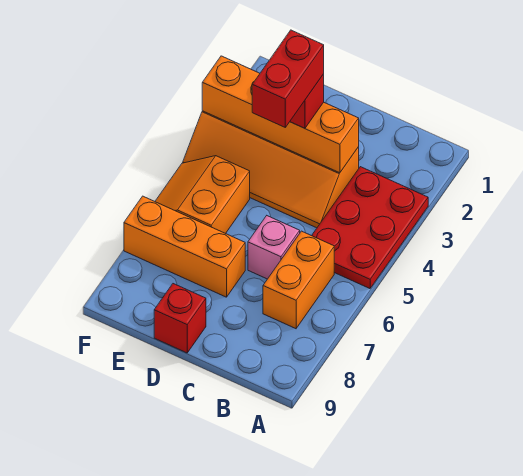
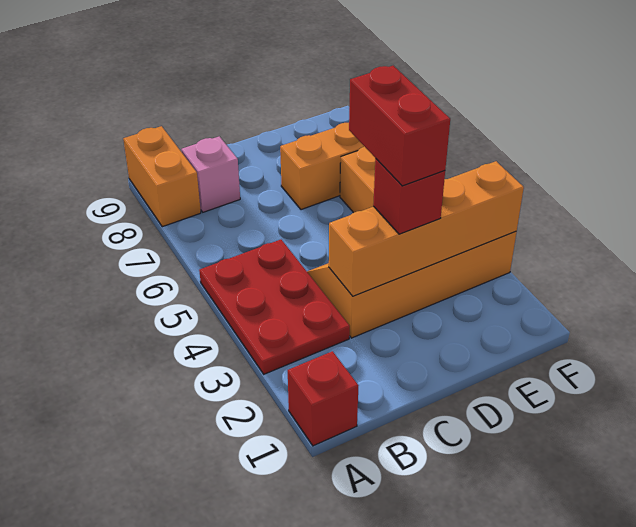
orange brick B6:B7 level 1 -> orange brick A8:A9 level 1
pink brick C6 level 1 -> pink brick B8 level 1
red brick D9 level 1 -> red brick A1 level 1

